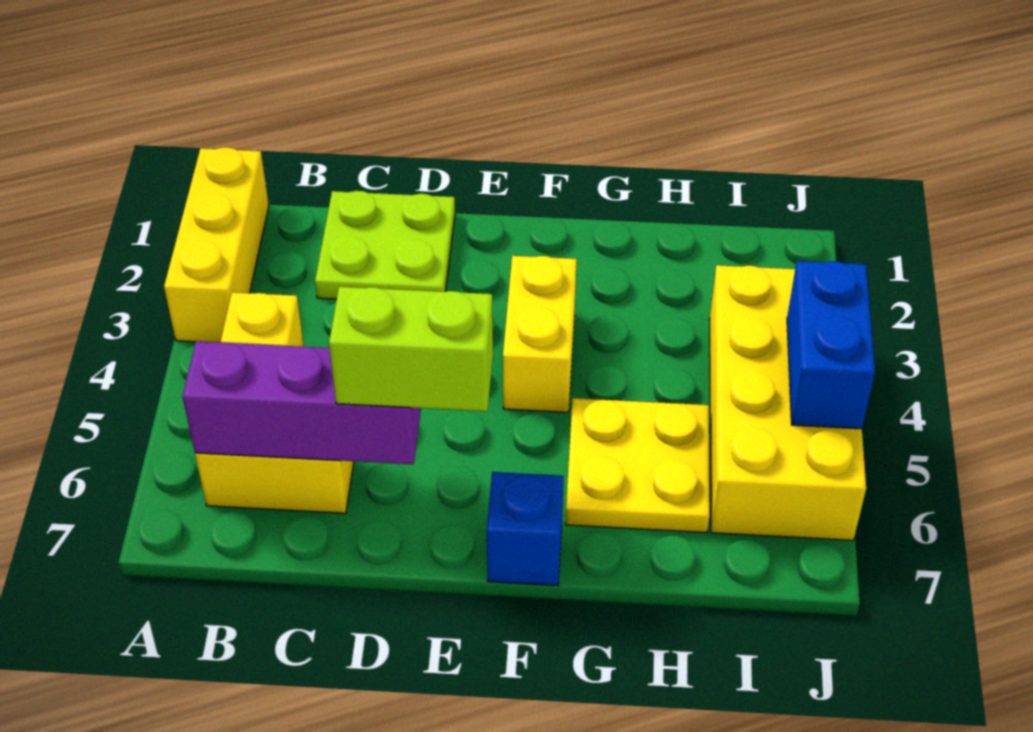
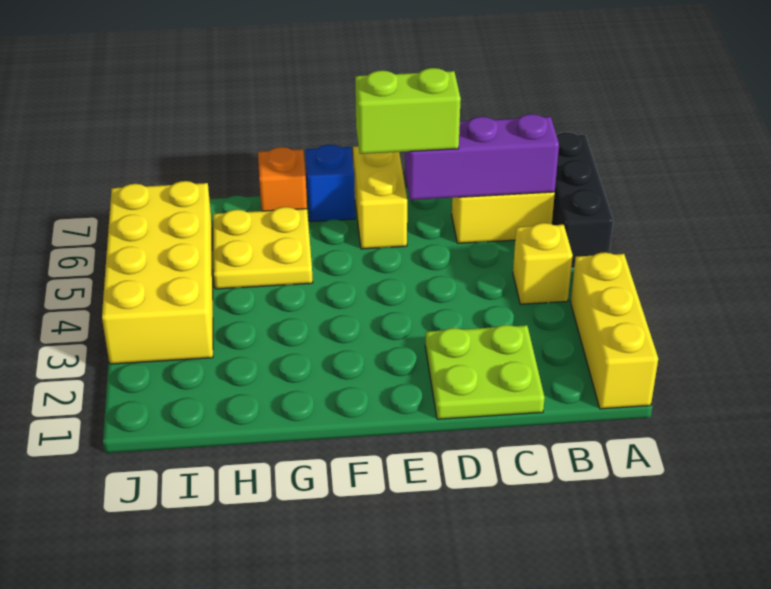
none -> black brick A5:A7 level 1
yellow brick F3:F4 level 1 -> yellow brick E6:E7 level 1
none -> orange brick G7 level 1
blue brick J4:J5 level 2 -> none

